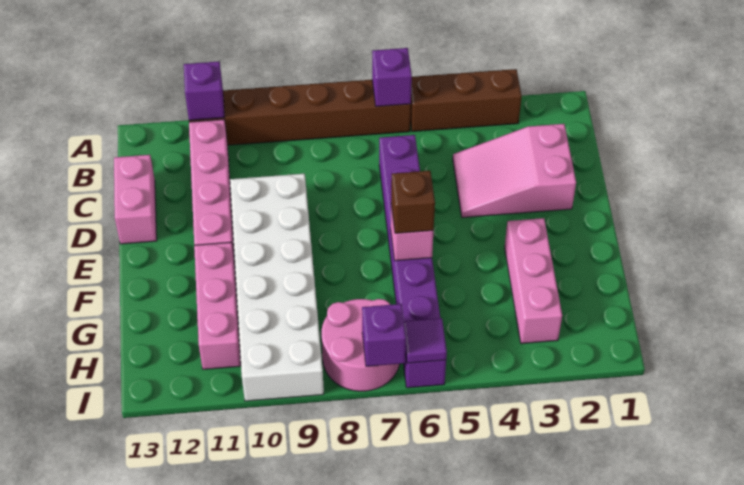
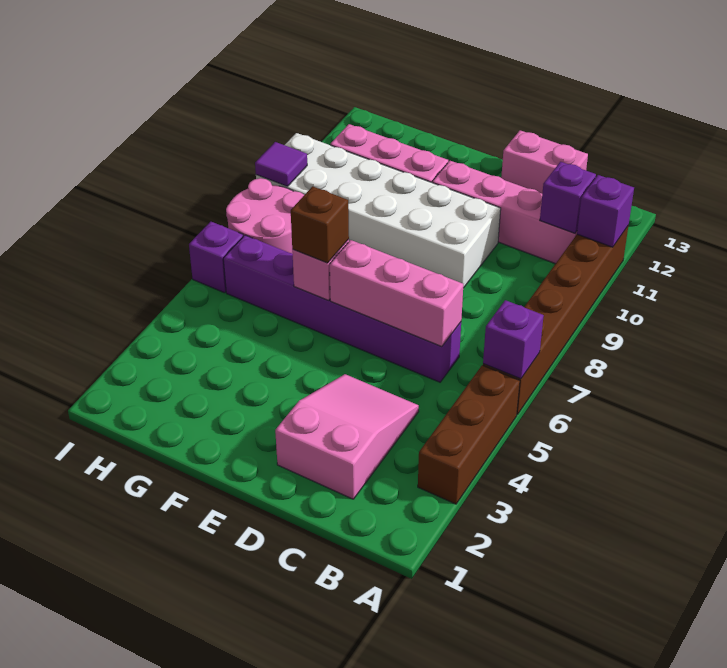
pink brick F3:H3 level 1 -> pink brick C6:E6 level 2
purple tile I6 level 2 -> purple tile I9 level 2
purple brick I7 level 2 -> purple brick B11 level 2

